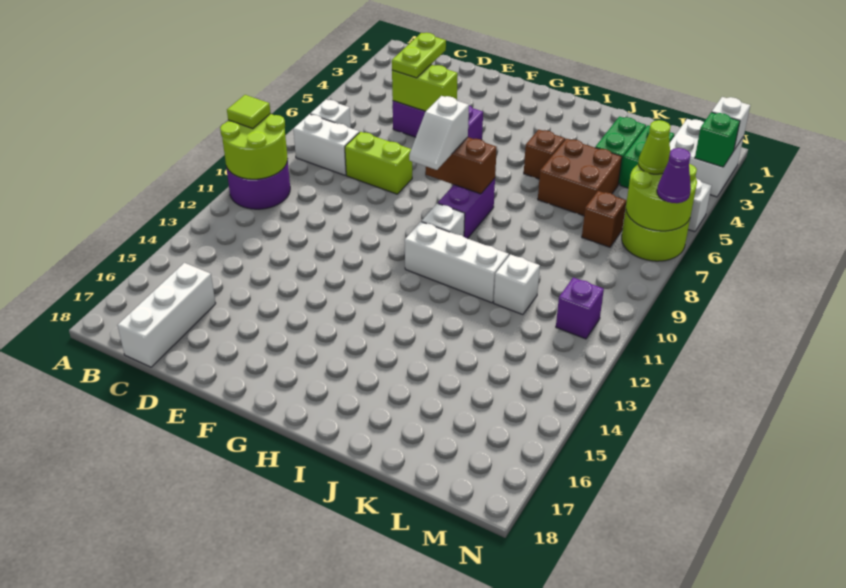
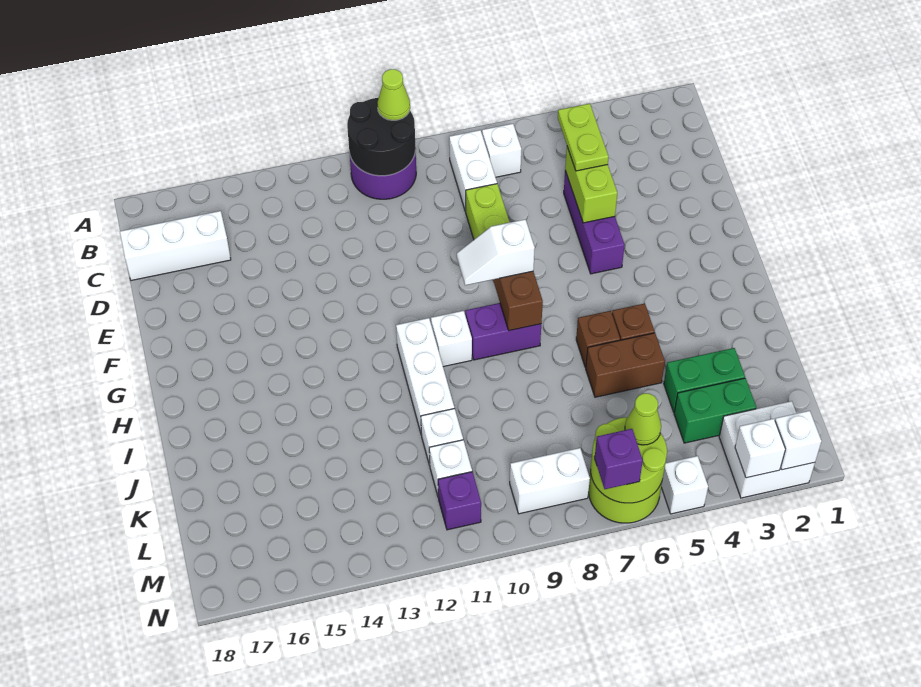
lime round brick A10:B11 level 2 -> black round brick A10:B11 level 2
lime tile A10 level 3 -> lime cone A10 level 3
lime plate D4:D5 level 3 -> lime plate C5:D5 level 3
brown brick J5:K6 level 1 -> brown brick J5:J6 level 1
brown brick L7 level 1 -> brown brick I6 level 1
none -> white brick L11 level 1
none -> white brick M8:M9 level 1
green brick N3 level 2 -> white brick N3 level 2
purple cone N7 level 3 -> purple brick N7 level 3

